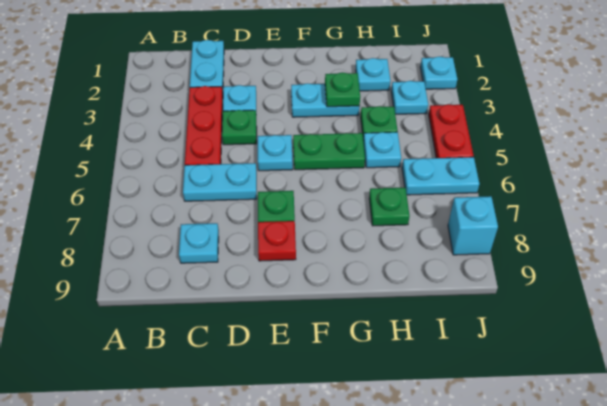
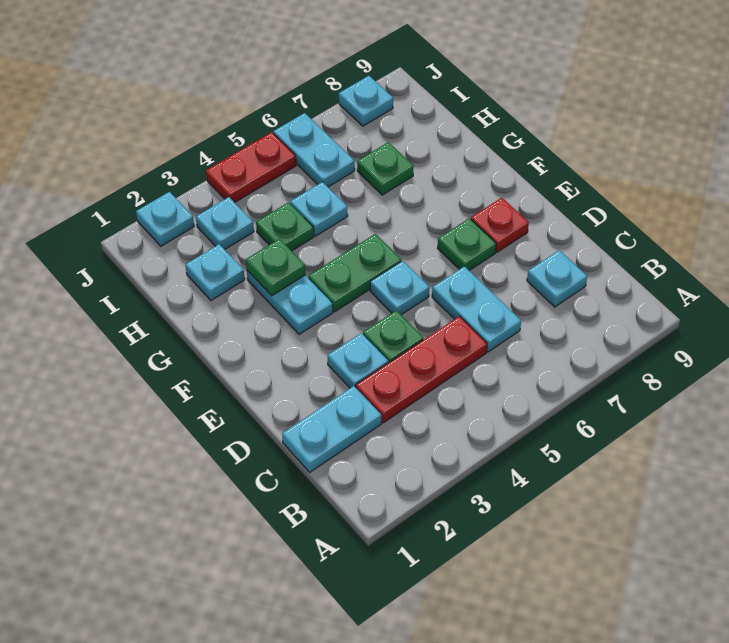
green plate F5:G5 level 1 -> green plate F4:F5 level 1
cyan brick J8 level 1 -> cyan plate J8 level 1

